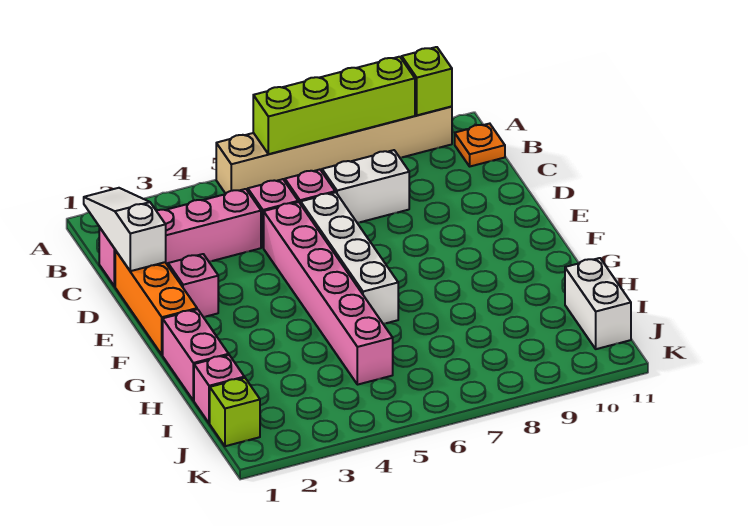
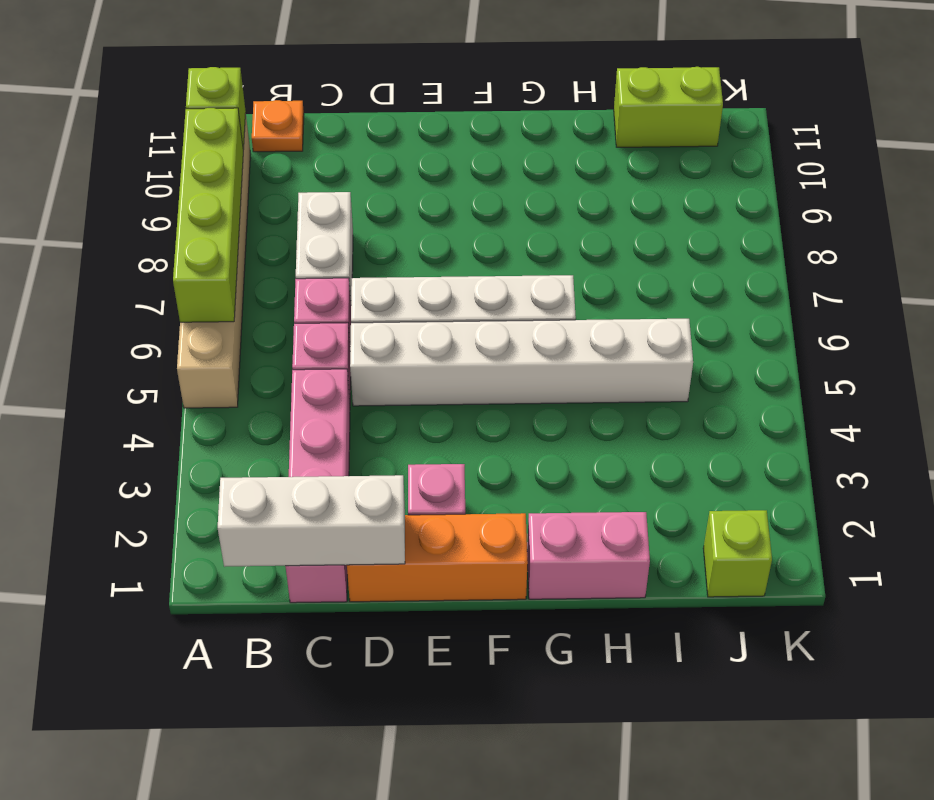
white slope B1:D1 level 2 top D -> white brick B1:D1 level 2
pink brick D5:I5 level 1 -> white brick D5:I5 level 1
pink brick I1 level 1 -> none
white brick I11:J11 level 1 -> lime brick I11:J11 level 1

